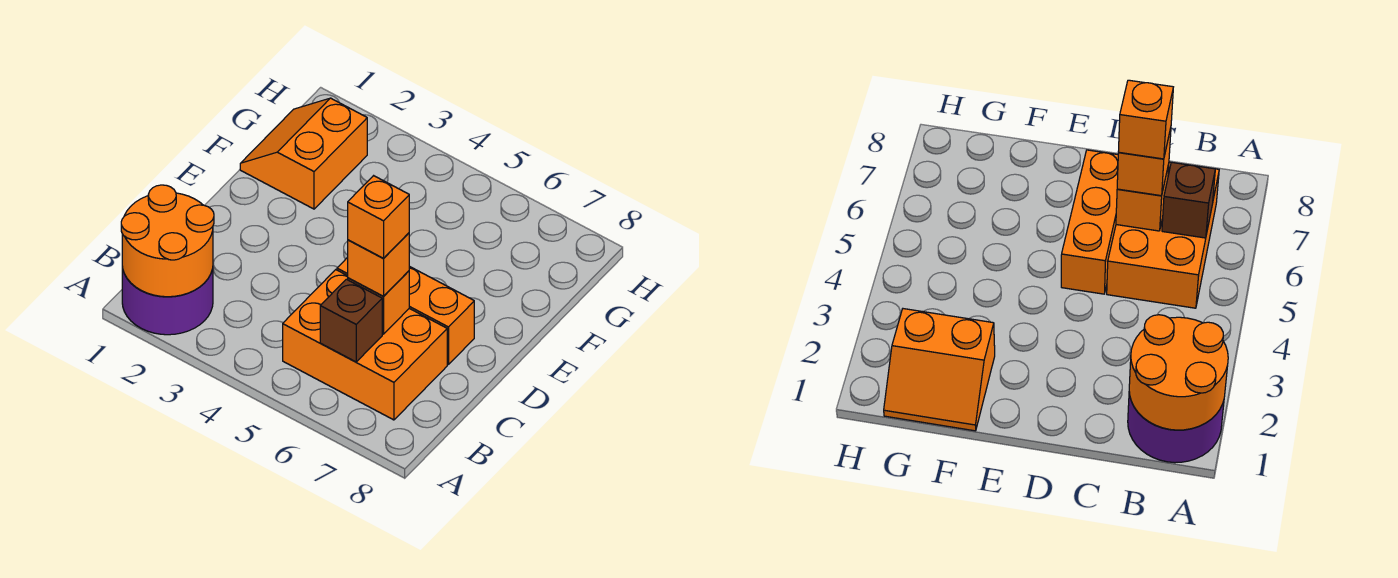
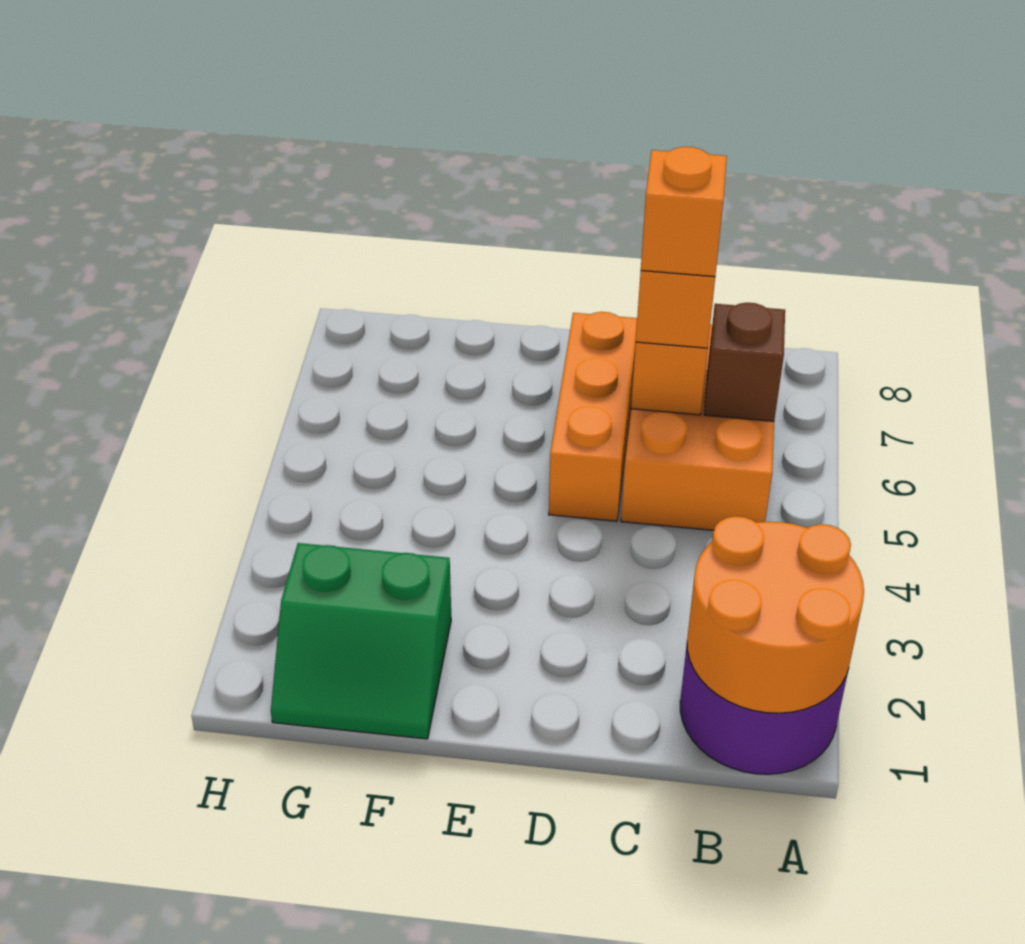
orange slope F1:G2 level 1 top 2 -> green slope F1:G2 level 1 top 2

